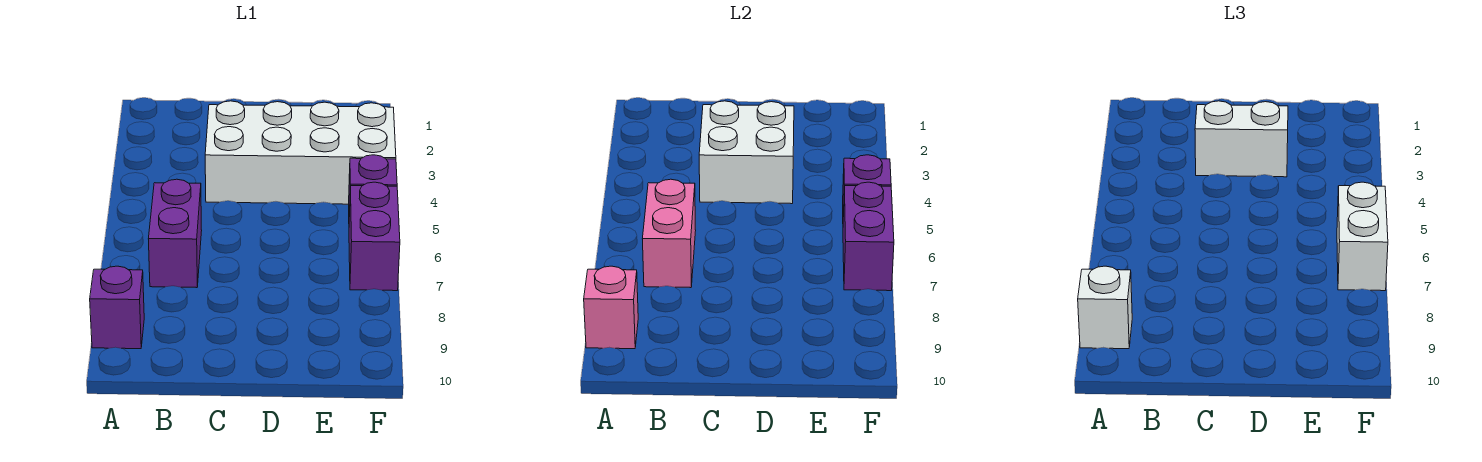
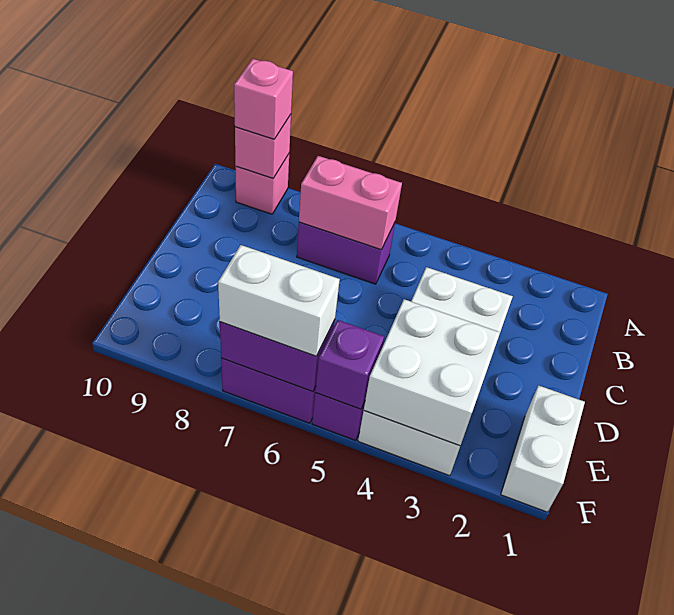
purple brick A9 level 1 -> pink brick A9 level 1
white brick A9 level 3 -> pink brick A9 level 3
white brick C3:D4 level 2 -> white brick E3:F4 level 2
white brick C3:D3 level 3 -> white brick E1:F1 level 1

